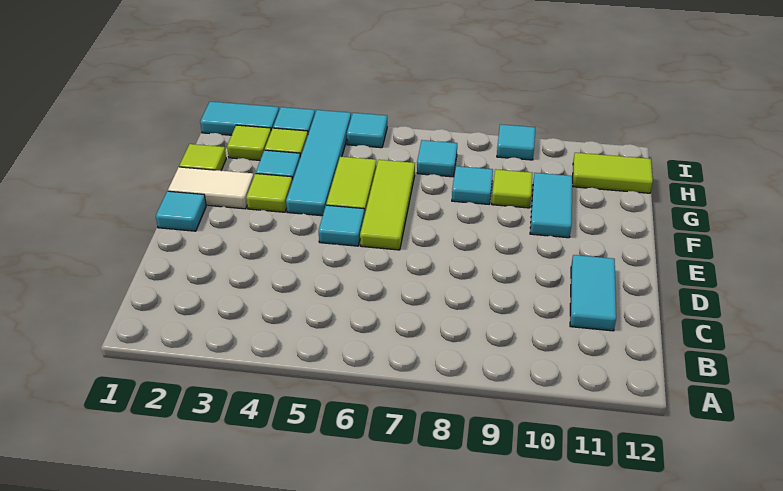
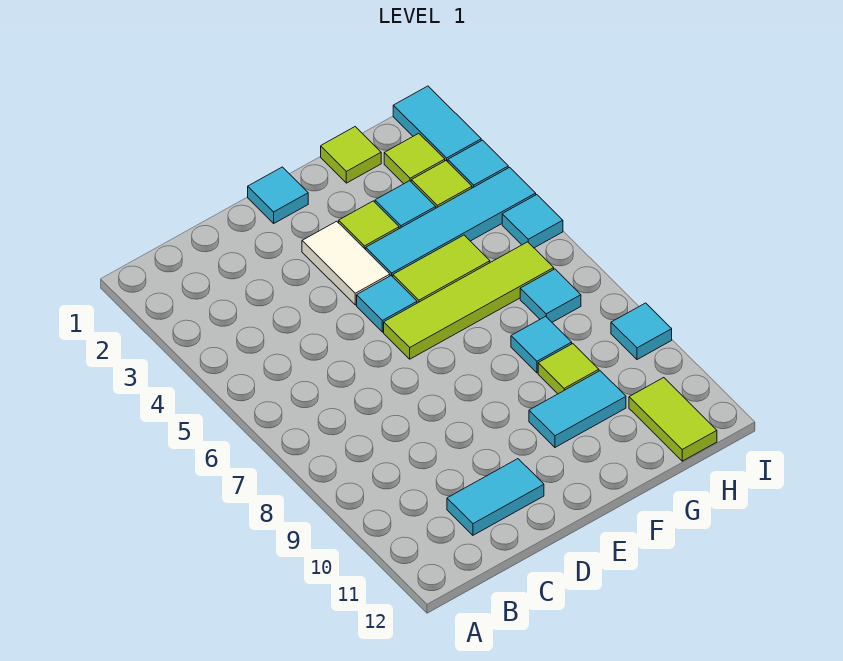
lime tile E6:G6 level 1 -> lime tile E6:H6 level 1
white tile F1:F2 level 1 -> white tile E3:E4 level 1

